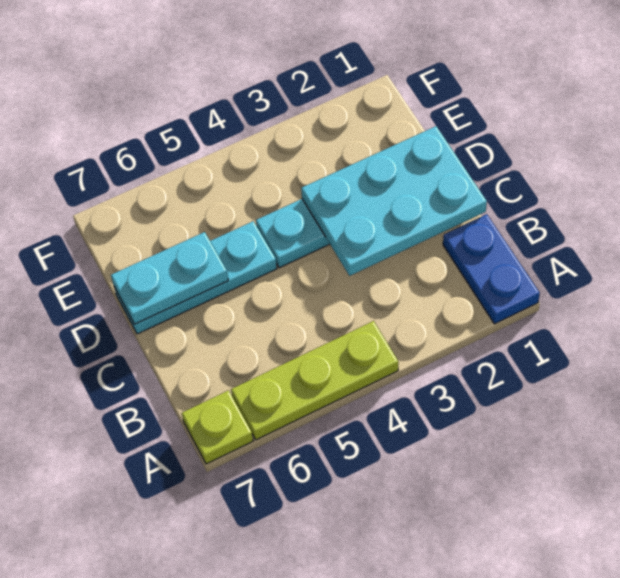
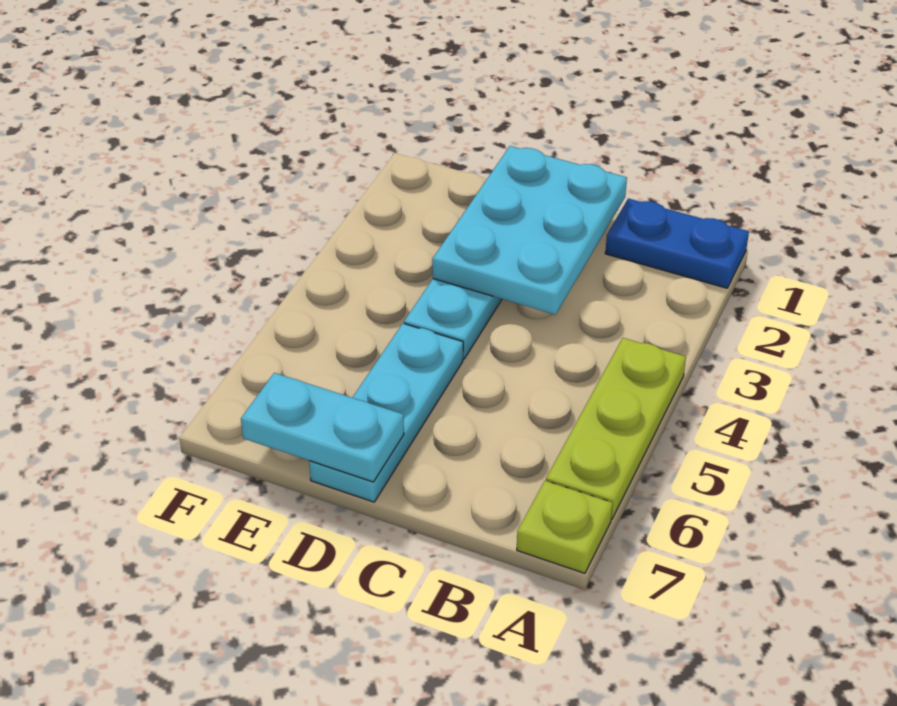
cyan plate D6:D7 level 2 -> cyan plate D7:E7 level 2

